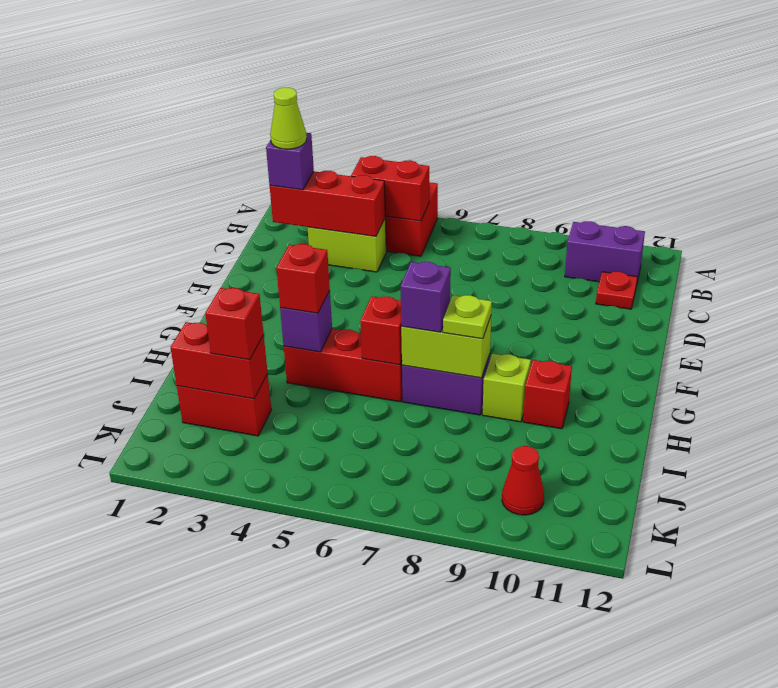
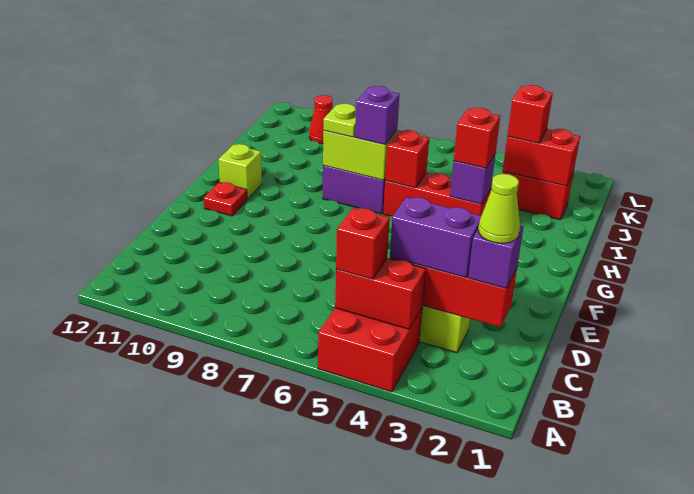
purple brick B10:B11 level 1 -> purple brick C3:C4 level 3
red plate C11 level 1 -> red plate F11 level 1
lime brick H9 level 1 -> lime brick G11 level 1
red brick H10 level 1 -> red brick B5 level 3

